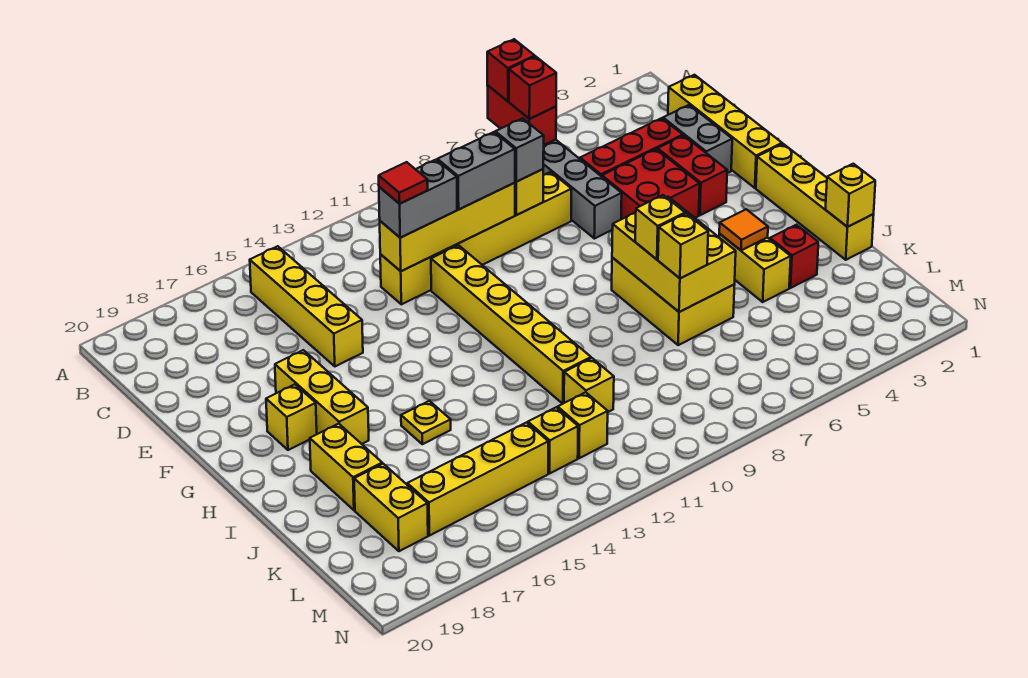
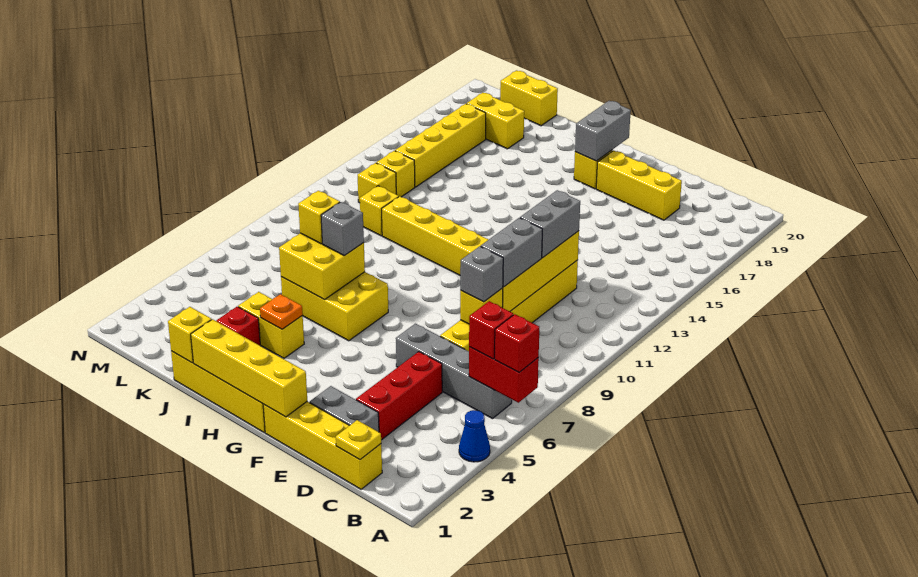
none -> blue cone A4 level 1
yellow brick B15:E15 level 1 -> yellow brick F1:I1 level 2
red tile D12 level 4 -> none
red brick E3:F3 level 1 -> none
red brick E4:F5 level 1 -> none
yellow brick F17:H17 level 1 -> yellow brick D18:F18 level 1
none -> grey brick G18:G19 level 2
yellow brick H6:J7 level 2 -> yellow brick I6:J7 level 2
orange tile I4 level 2 -> orange plate I4 level 2
yellow brick I7 level 3 -> grey brick I7 level 3
yellow plate I15 level 1 -> yellow plate C1 level 2
yellow brick I18:J18 level 1 -> yellow brick K20:L20 level 1

